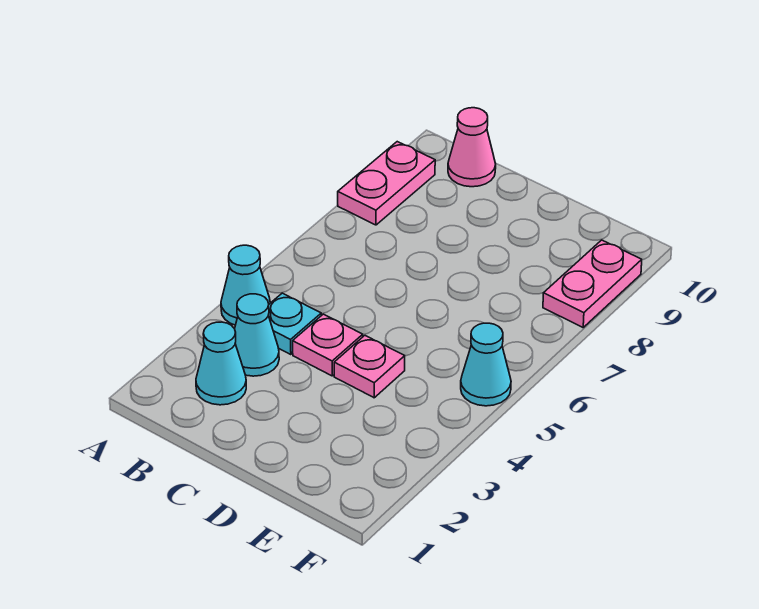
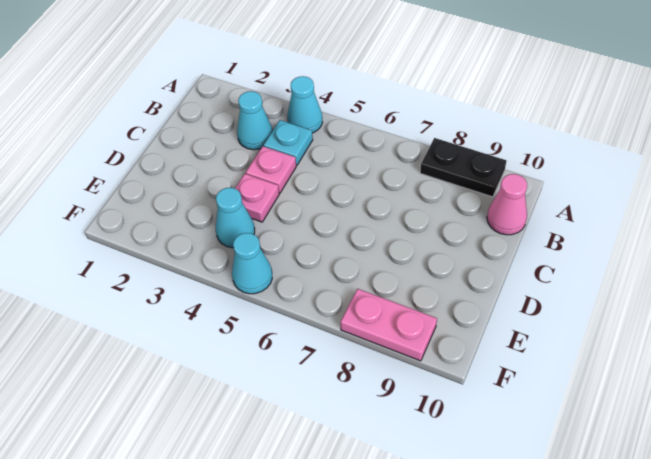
pink plate A8:A9 level 1 -> black plate A8:A9 level 1
cyan cone B2 level 1 -> cyan cone E4 level 1

